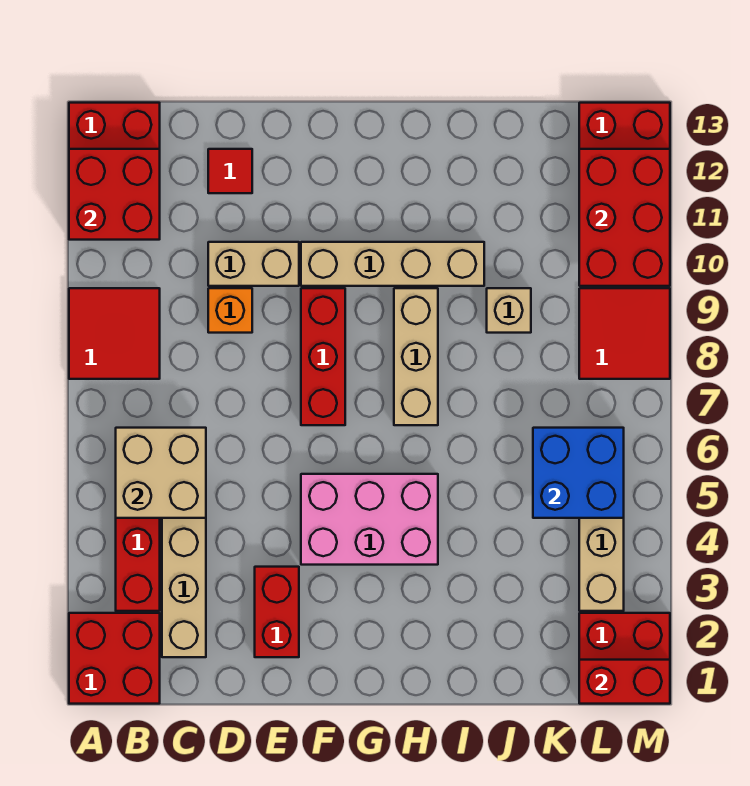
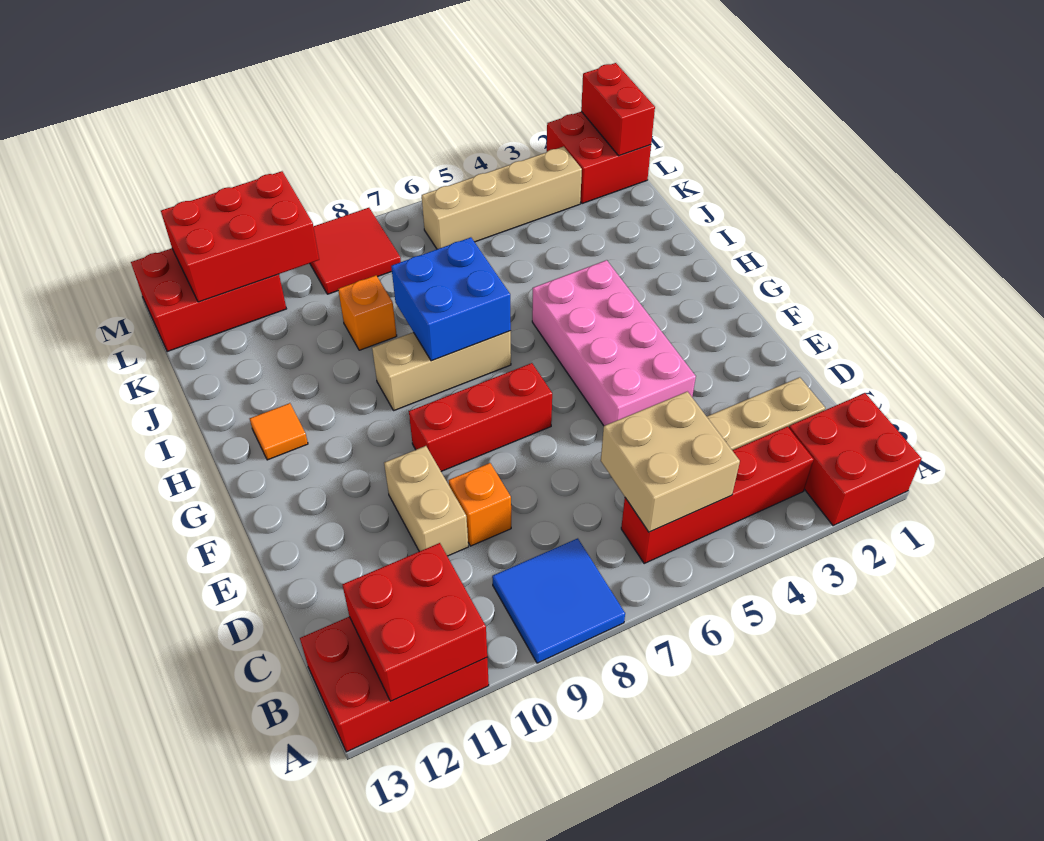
red tile A8:B9 level 1 -> blue tile A8:B9 level 1
red tile D12 level 1 -> none
red brick E2:E3 level 1 -> none
pink brick F4:H5 level 1 -> pink brick E4:H5 level 1
tan brick F10:I10 level 1 -> none
none -> orange tile H12 level 1
tan brick J9 level 1 -> orange brick J9 level 1
blue brick K5:L6 level 2 -> blue brick H7:I8 level 2

